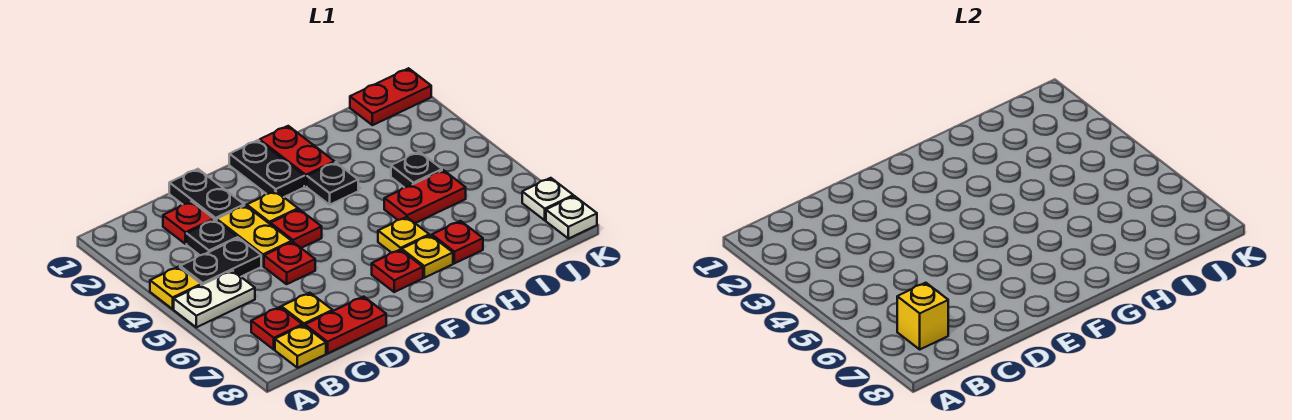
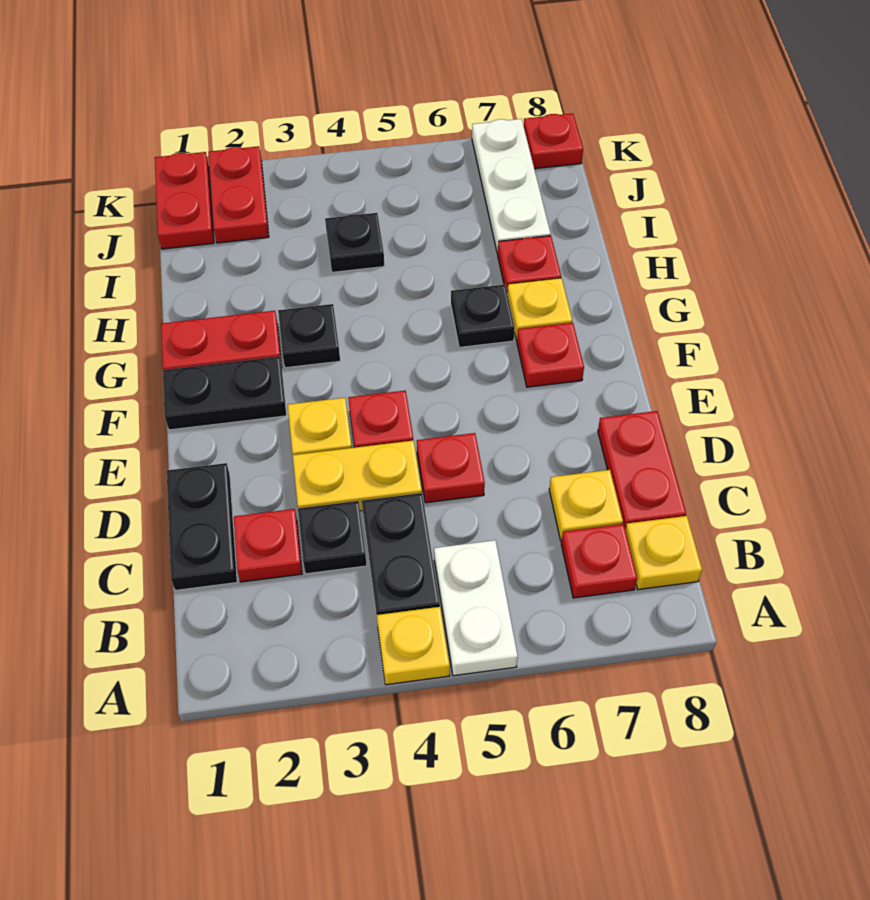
yellow brick B7 level 2 -> none
black plate D1:D2 level 1 -> black plate C1:D1 level 1
yellow plate G6 level 1 -> black plate G6 level 1
red plate H5:I5 level 1 -> red plate J2:K2 level 1
white plate K7 level 1 -> white plate I7:K7 level 1
white plate K8 level 1 -> red plate K8 level 1

